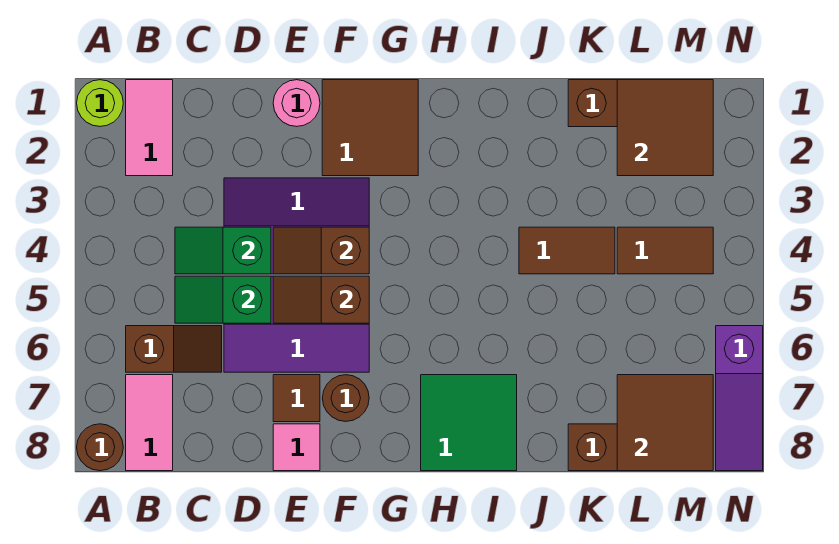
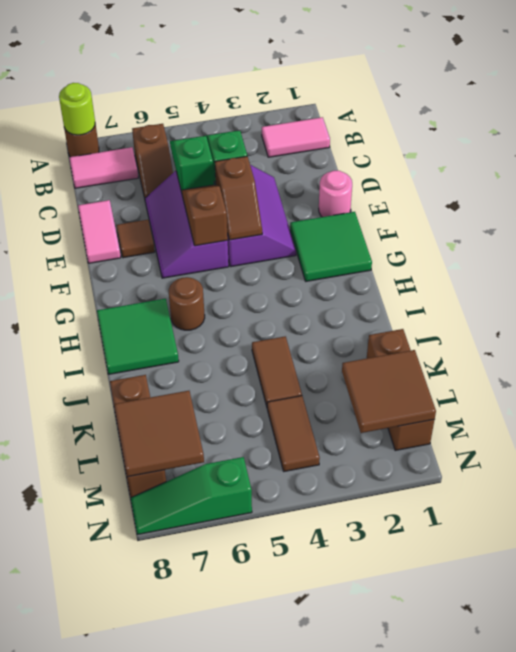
lime round brick A1 level 1 -> lime round brick A8 level 2
brown slope E4:F4 level 2 top F -> brown slope E4:F4 level 2 top E
pink tile E8 level 1 -> pink tile D8:E8 level 1
brown tile F1:G2 level 1 -> green tile F1:G2 level 1
brown round brick F7 level 1 -> brown round brick H6 level 1
purple slope N6:N8 level 1 top 6 -> green slope N6:N8 level 1 top 6

